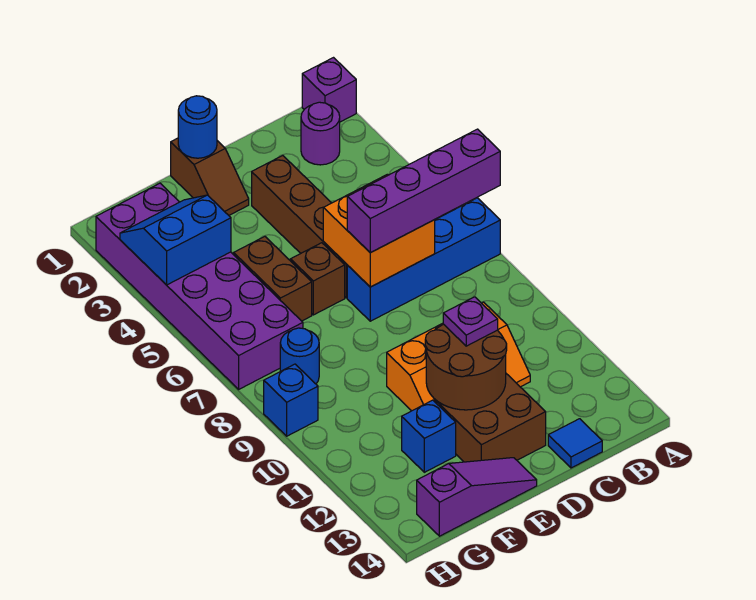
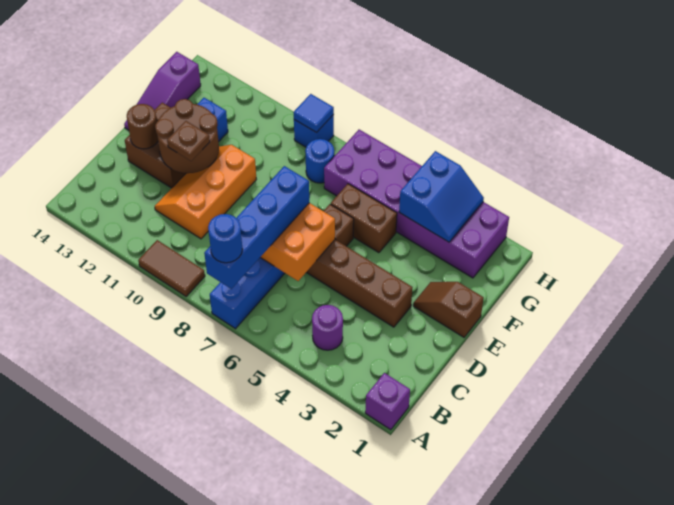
purple brick A7:D7 level 3 -> blue brick A7:D7 level 3
none -> brown tile A9:A10 level 1
purple round brick B2 level 1 -> purple round brick B4 level 1
blue tile C14 level 1 -> blue tile H9 level 2
purple plate D11 level 3 -> brown plate D11 level 3
none -> brown round brick D13 level 2
blue round brick E1 level 2 -> blue round brick A7 level 4

